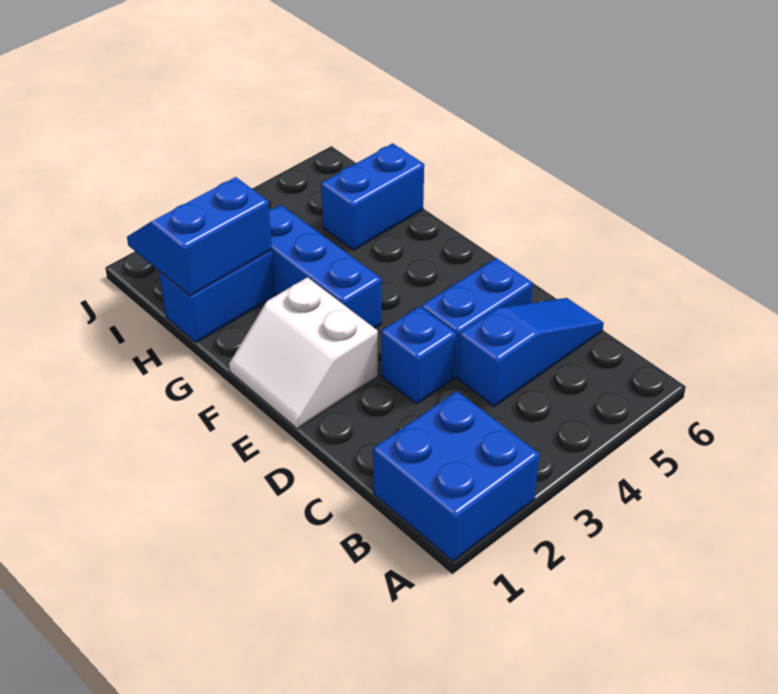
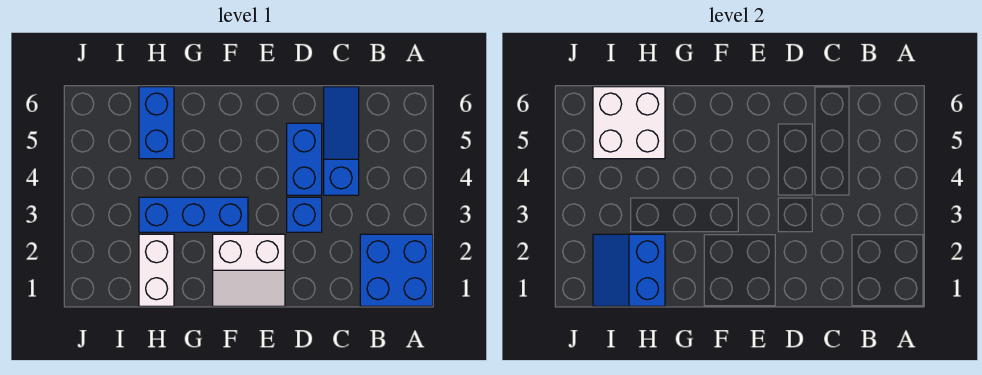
blue brick H1:H2 level 1 -> white brick H1:H2 level 1
none -> white brick H5:I6 level 2

